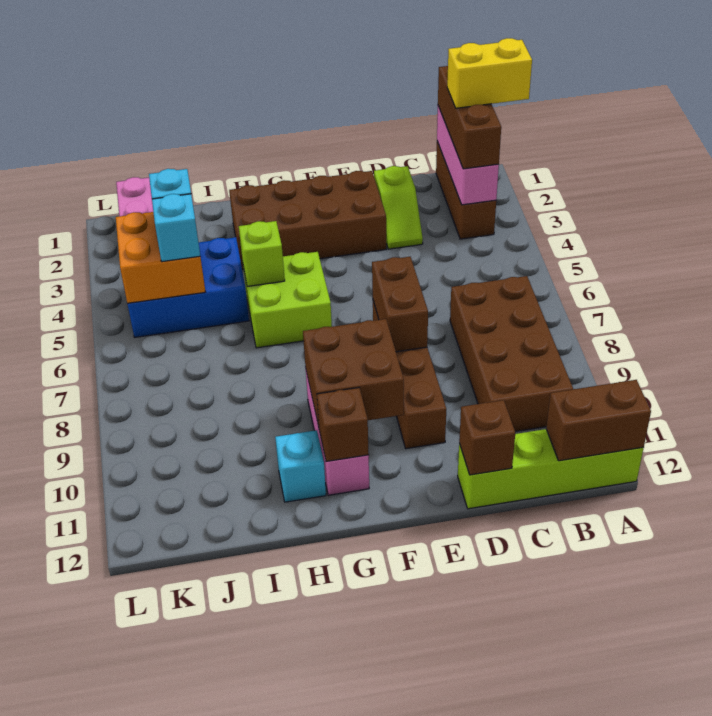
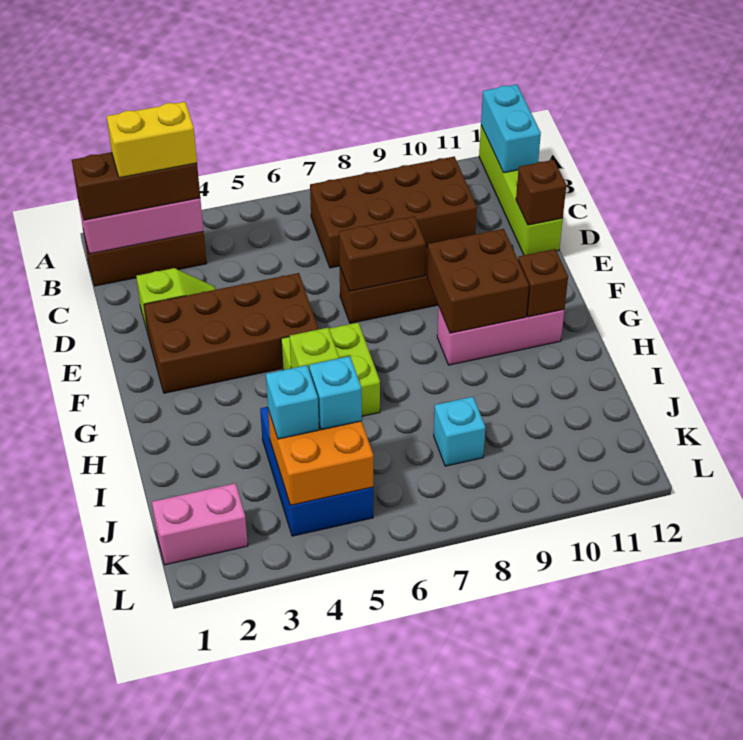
yellow brick A2:B2 level 4 -> yellow brick B2:B3 level 4
brown brick A12:B12 level 2 -> cyan brick A12:B12 level 2
brown brick E2:H3 level 1 -> brown brick E2:F5 level 1
cyan brick H11 level 1 -> cyan brick J8 level 1

